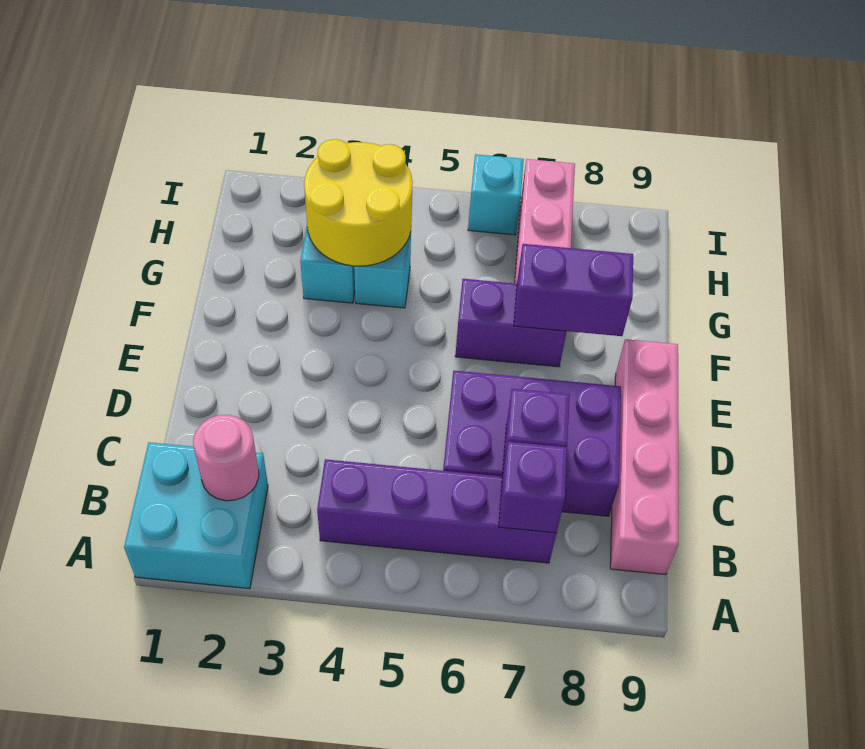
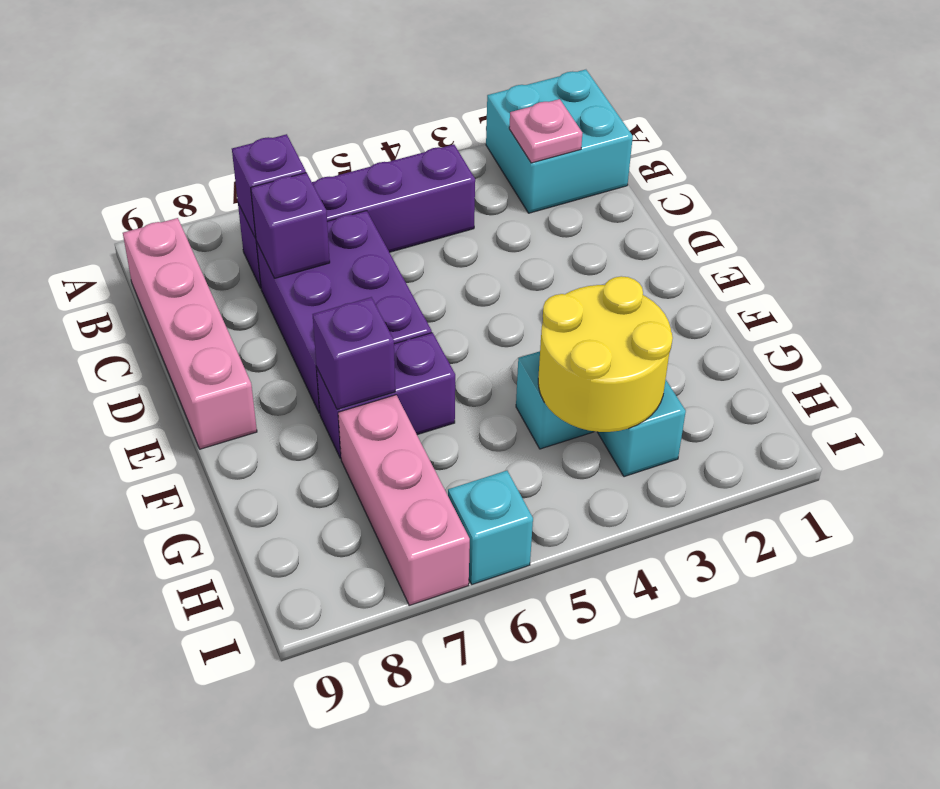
pink round brick B2 level 2 -> pink plate B2 level 2
purple brick C6:D8 level 1 -> purple brick C6:E7 level 1
purple brick F7:F8 level 2 -> purple brick F7 level 2

